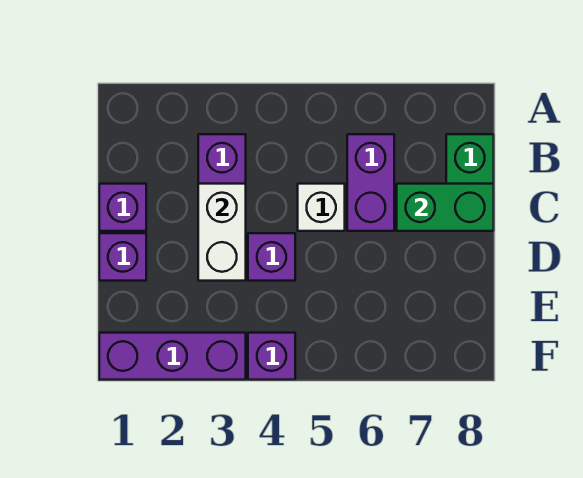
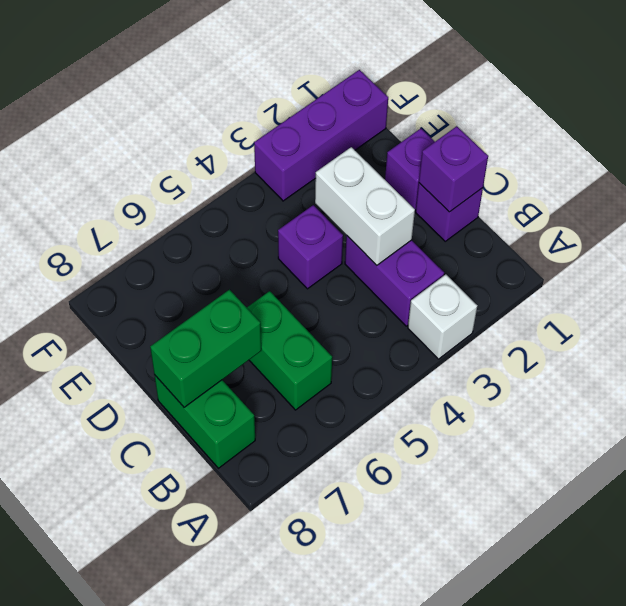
purple brick B6:C6 level 1 -> green brick B6:C6 level 1
white brick C5 level 1 -> white brick A3 level 1
purple brick F4 level 1 -> purple brick C1 level 2

